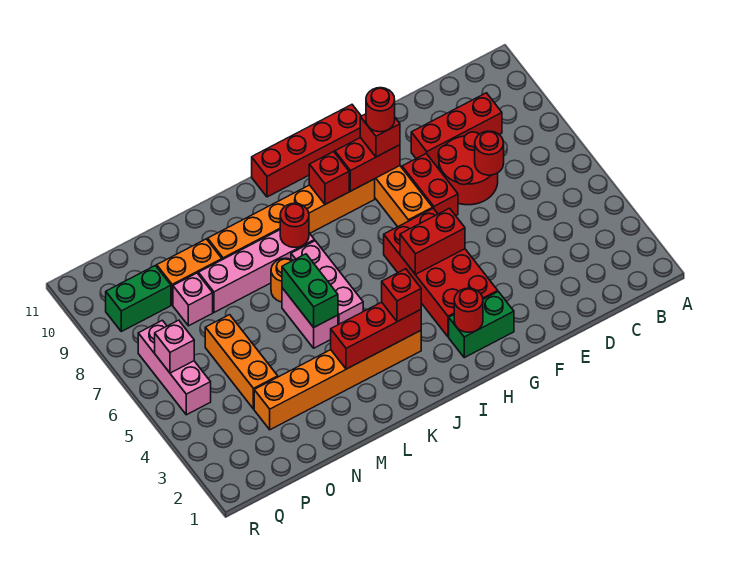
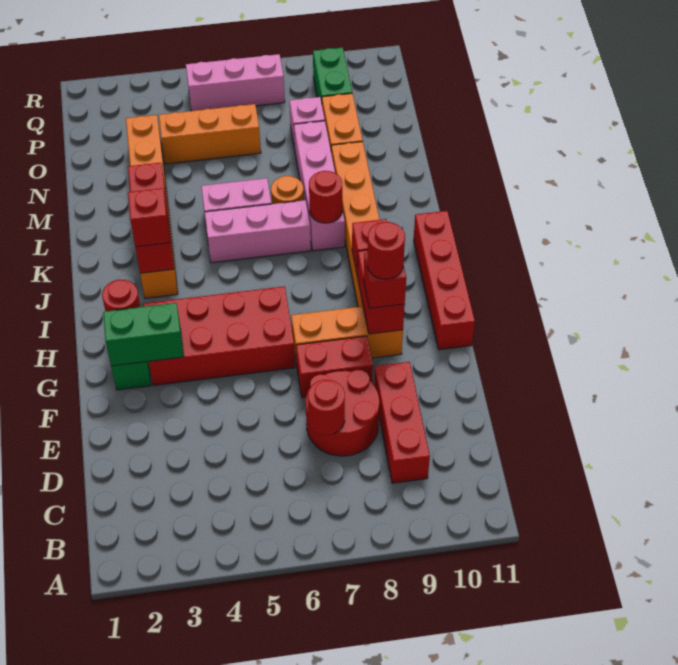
red brick G5:H5 level 2 -> none
green brick L5:L6 level 2 -> green brick G2:G3 level 2
pink brick Q6 level 2 -> none

